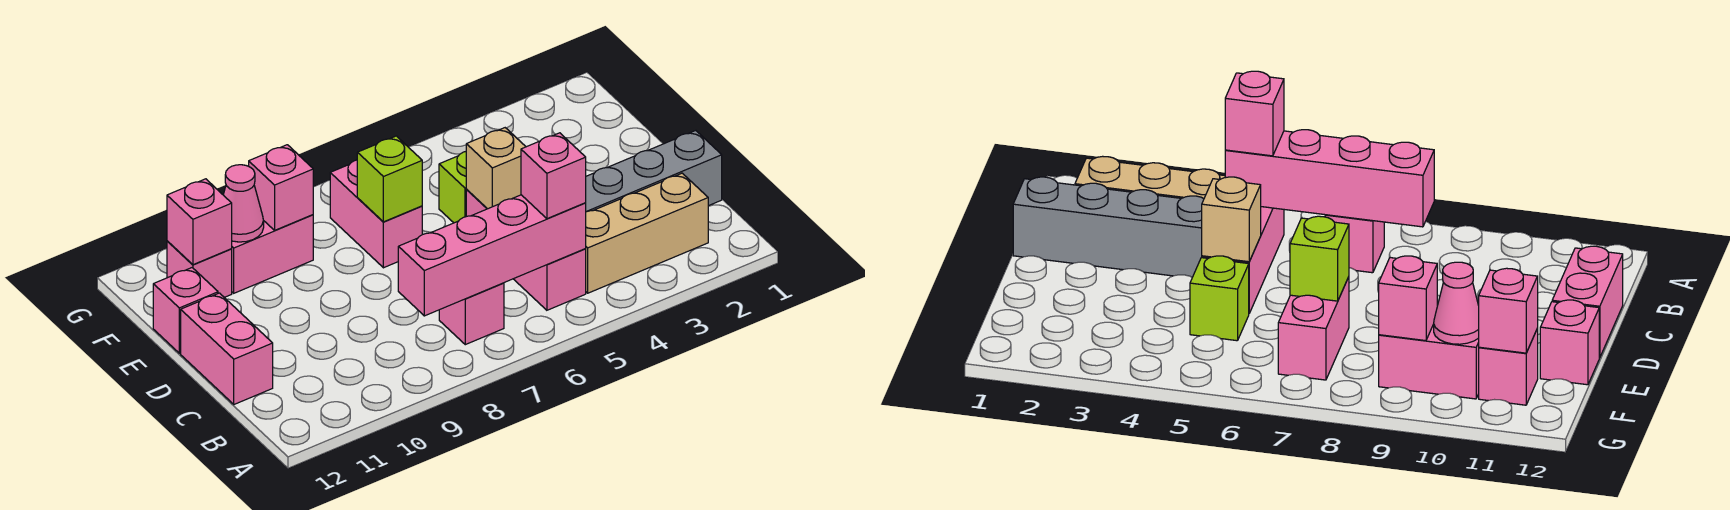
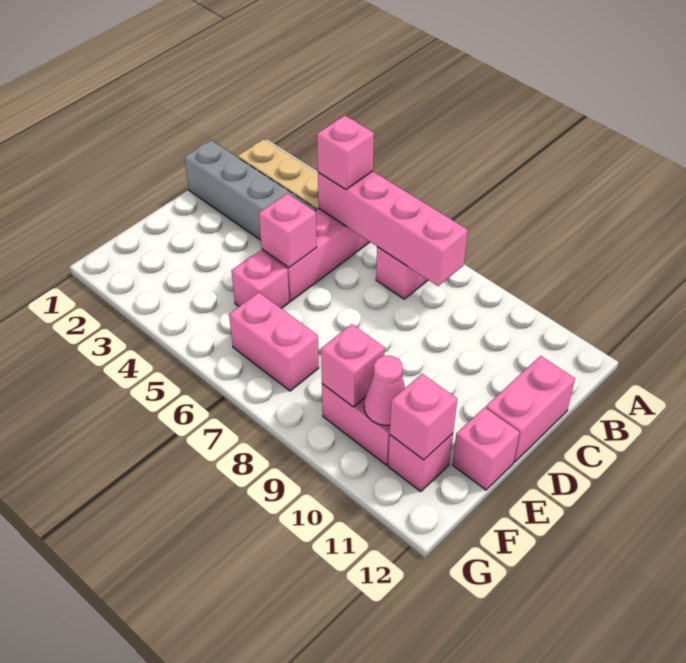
tan brick D5 level 2 -> pink brick D5 level 2
lime brick E5 level 1 -> pink brick E5 level 1
pink brick E7:F7 level 1 -> pink brick F6:F7 level 1
lime brick E7 level 2 -> none

